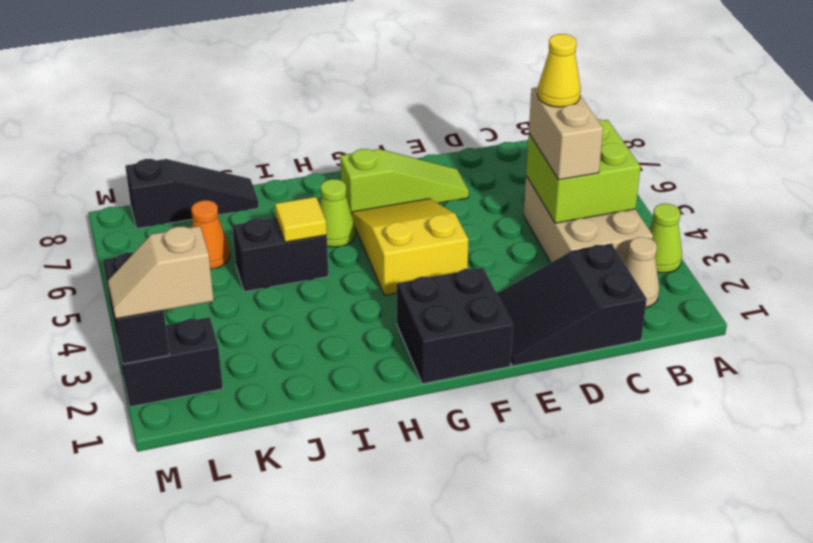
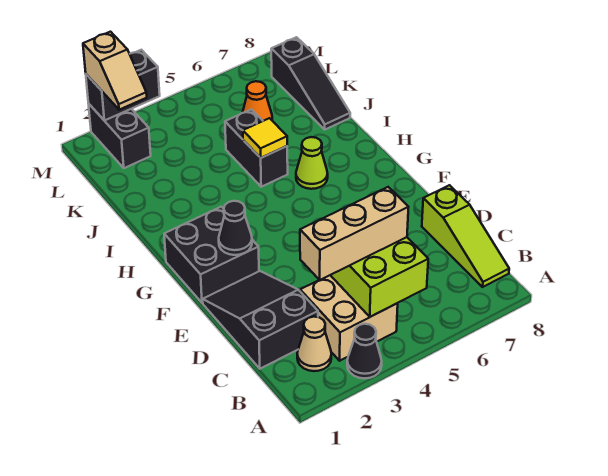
lime cone A3 level 1 -> black cone A3 level 1
tan brick B3:C5 level 1 -> tan brick B3:C4 level 1
tan brick C4:C5 level 3 -> tan brick C3:C5 level 3
yellow cone C5 level 4 -> none
lime slope E7:G7 level 1 top G -> lime slope B8:D8 level 1 top D
none -> black cone F2 level 2
yellow slope F4:G6 level 1 top 4 -> none
tan slope L2:M2 level 3 top L -> tan slope L2:M2 level 3 top M

